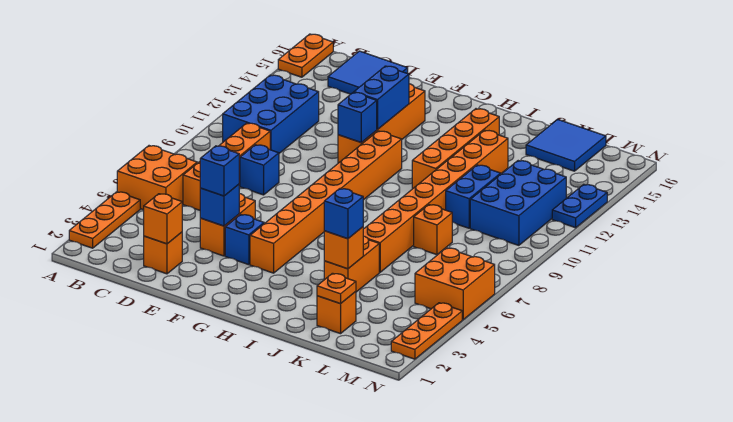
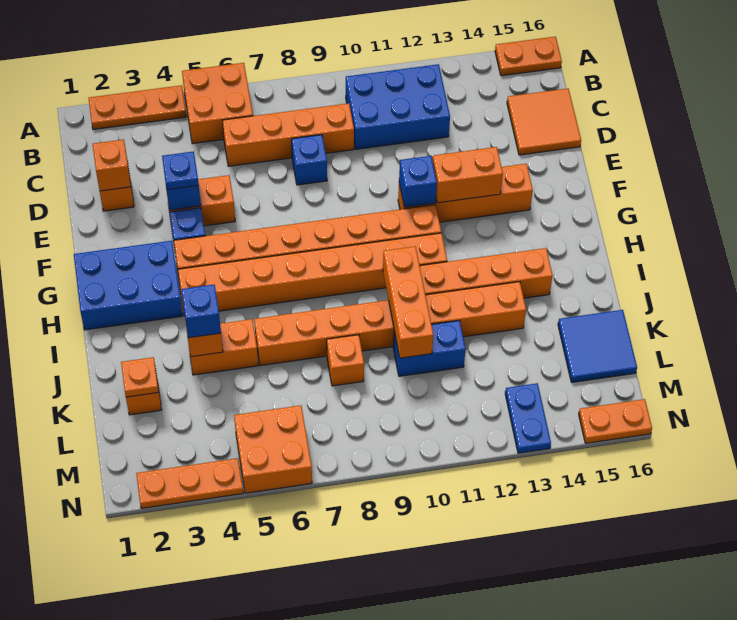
blue tile C15:D16 level 1 -> orange tile C15:D16 level 1
blue brick E4 level 3 -> blue plate E4 level 3
blue brick F12:F13 level 2 -> orange brick F12:F13 level 2
none -> orange brick H4:H11 level 1
none -> orange brick I10:K10 level 2
blue brick L10:M12 level 1 -> blue brick G1:H3 level 1
blue plate N12:N13 level 1 -> blue plate M13:N13 level 1
none -> orange plate N15:N16 level 1

